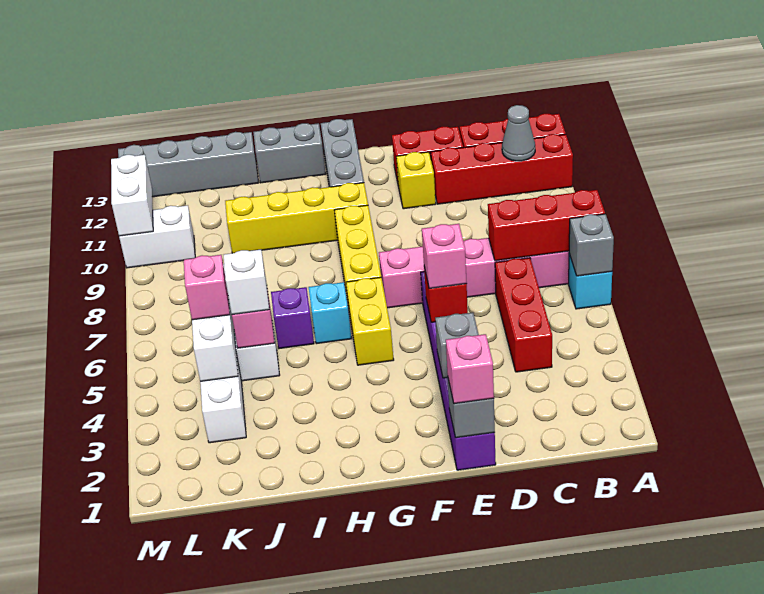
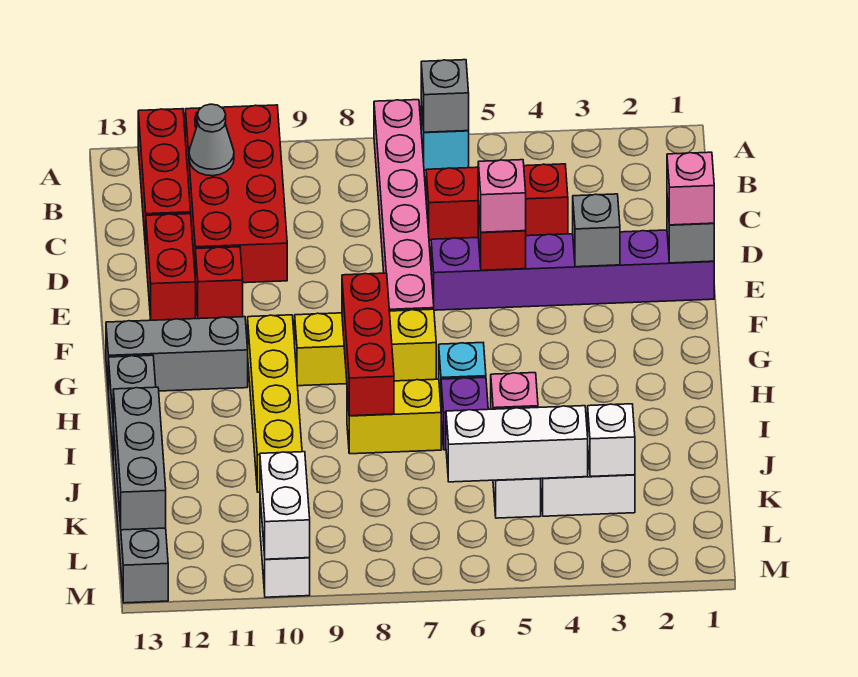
red brick A7:C7 level 2 -> red brick G8:I8 level 2
red brick A11:D11 level 1 -> red brick A10:D11 level 1
yellow brick E11 level 1 -> red brick E11 level 1
yellow brick G5:G6 level 1 -> yellow brick I7:I8 level 1
white brick J5 level 3 -> white brick K3 level 2
none -> grey brick J13:L13 level 2
pink brick K5 level 3 -> none
white brick M10:M11 level 2 -> white brick L10:M10 level 2

